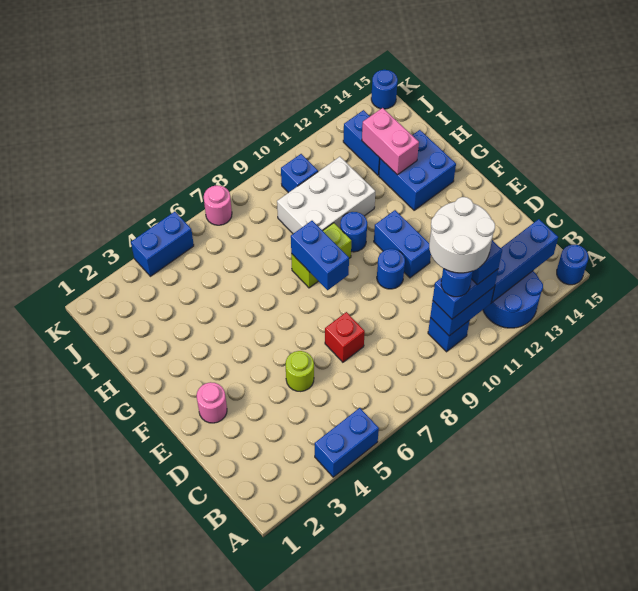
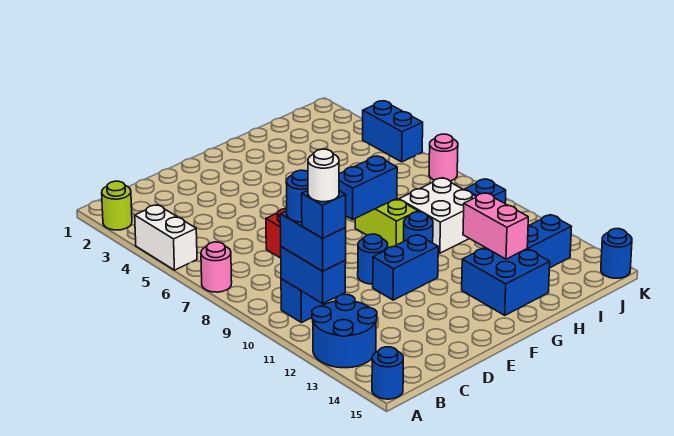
blue brick A4:A5 level 1 -> white brick A4:A5 level 1
white round brick B10:C11 level 5 -> white round brick B11 level 5
blue brick B12:B14 level 2 -> none
lime round brick D5 level 1 -> lime round brick A2 level 1
pink round brick E2 level 1 -> pink round brick A7 level 1
white brick H9:I11 level 1 -> white brick H9:I10 level 1
pink brick H13:I13 level 2 -> pink brick H12:H13 level 2

